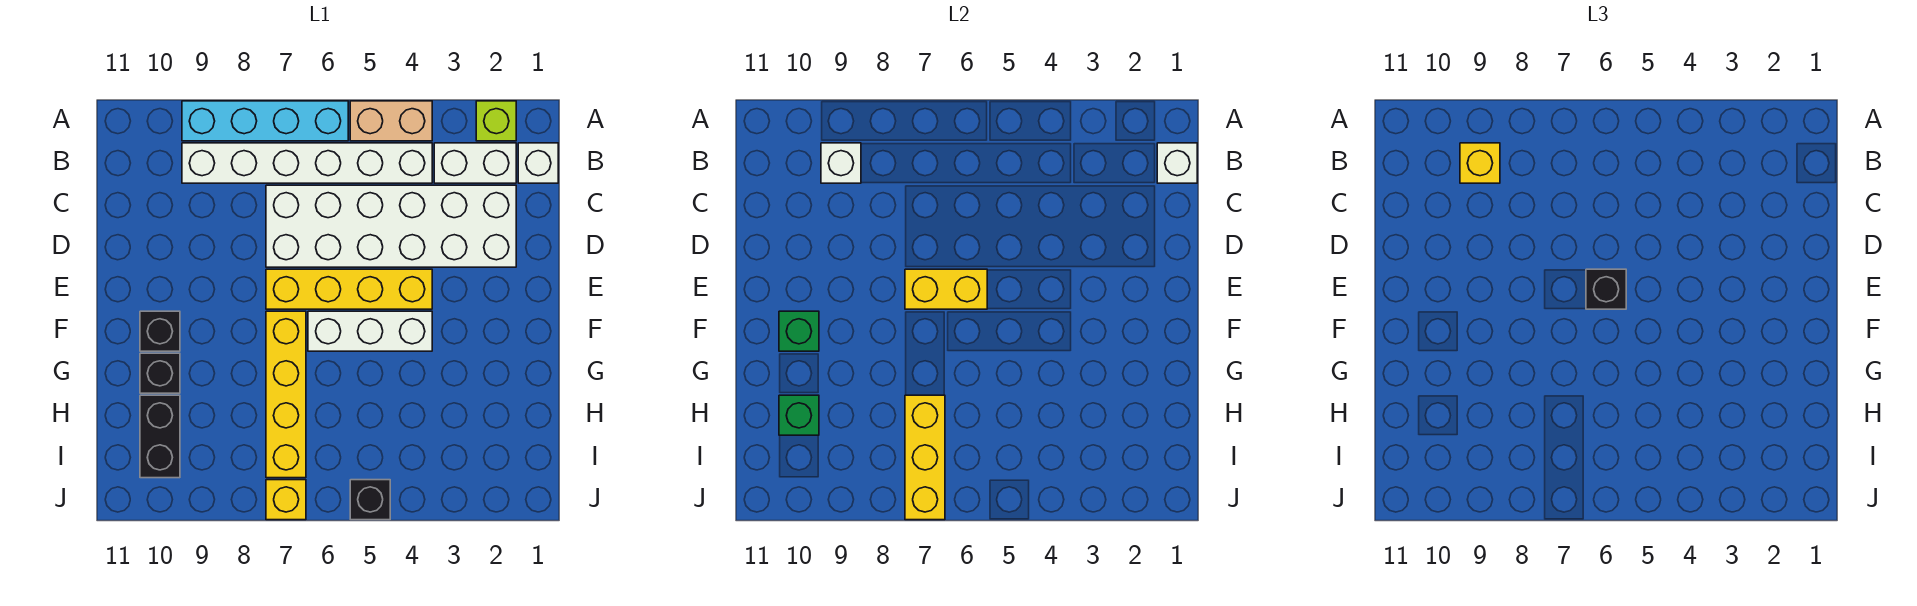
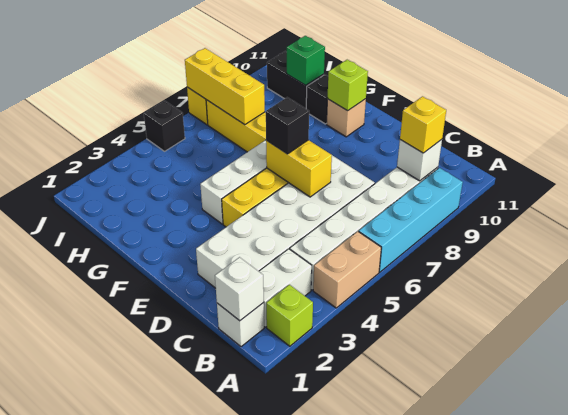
yellow brick E6:E7 level 2 -> yellow brick D6:E6 level 2
black brick F10 level 1 -> tan brick F10 level 1
green brick F10 level 2 -> lime brick F10 level 2

